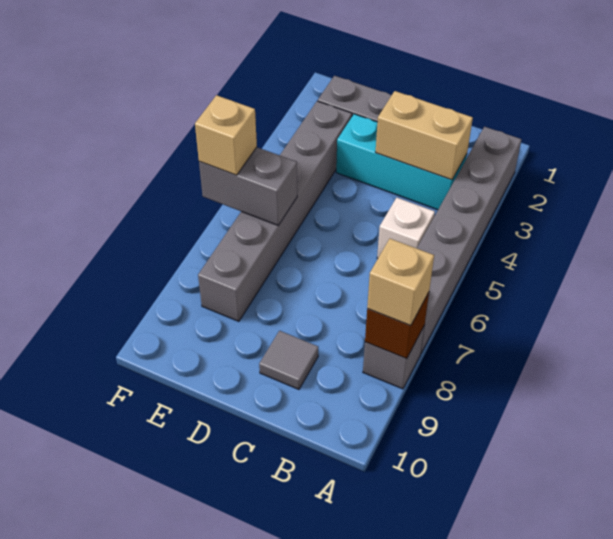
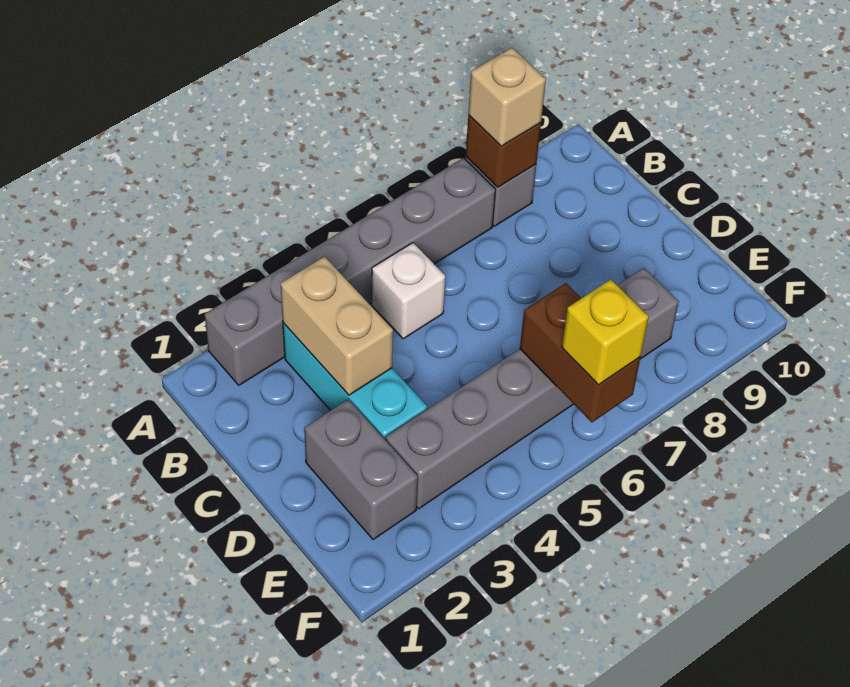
grey tile C9 level 1 -> none
grey brick E6:F6 level 2 -> brown brick E6:F6 level 2
tan brick F6 level 3 -> yellow brick F6 level 3

